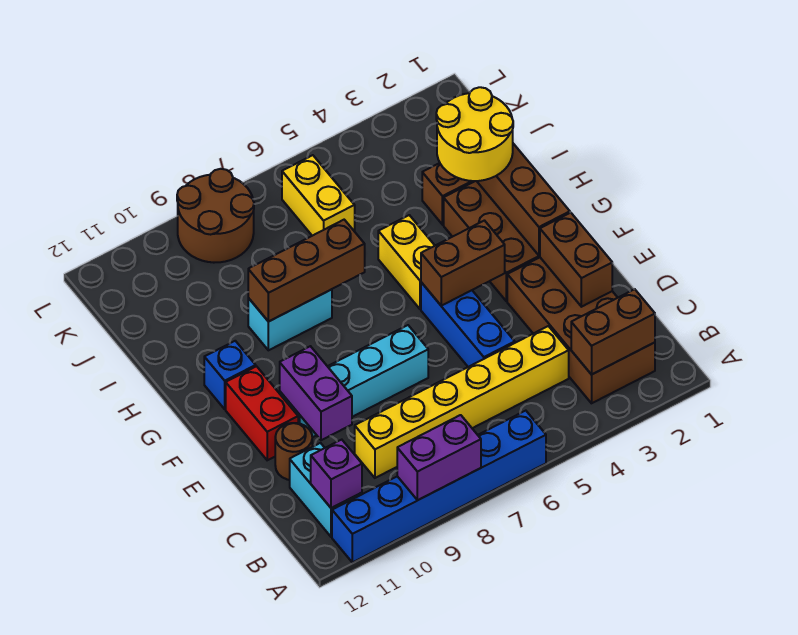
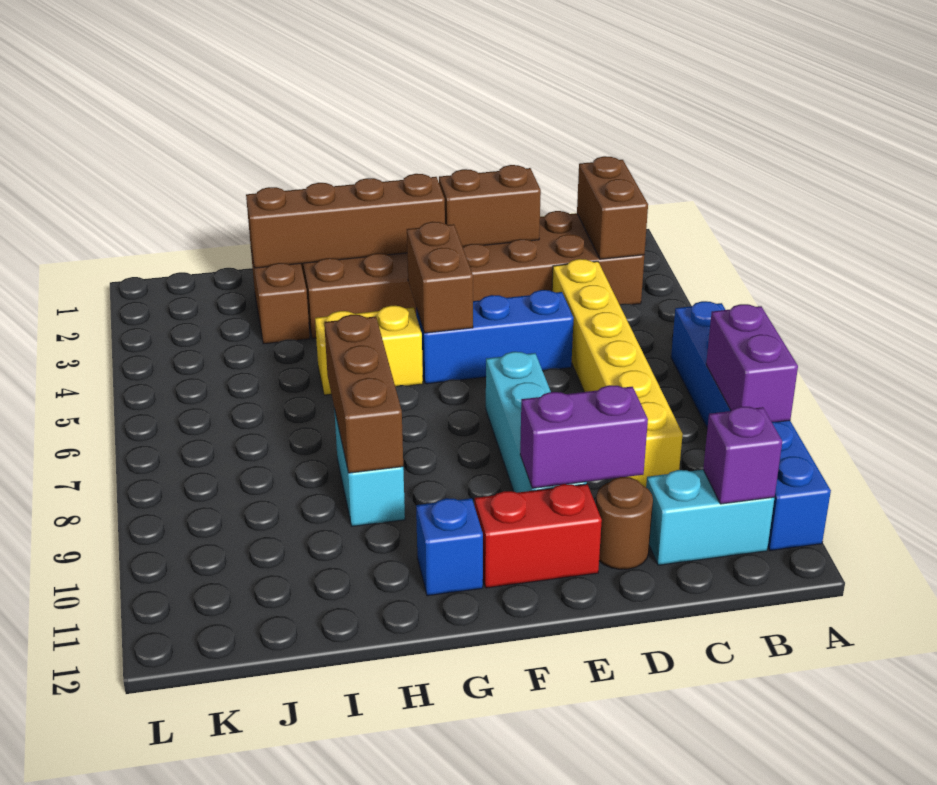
yellow round brick H2:I3 level 3 -> none
yellow brick J6:K6 level 1 -> none
brown round brick K8:L9 level 1 -> none

